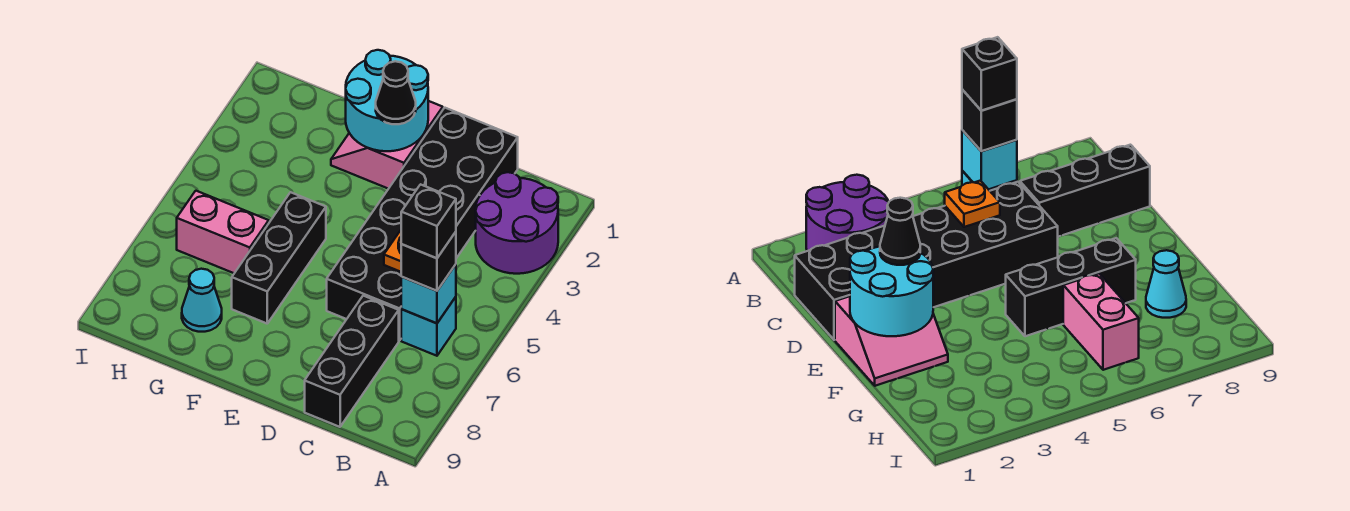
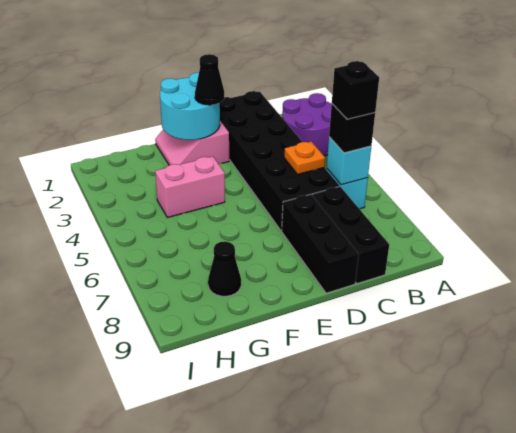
black brick F5:F7 level 1 -> black brick D7:D9 level 1
pink brick G6:H6 level 1 -> pink brick F4:G4 level 1
cyan cone G8 level 1 -> black cone G8 level 1

